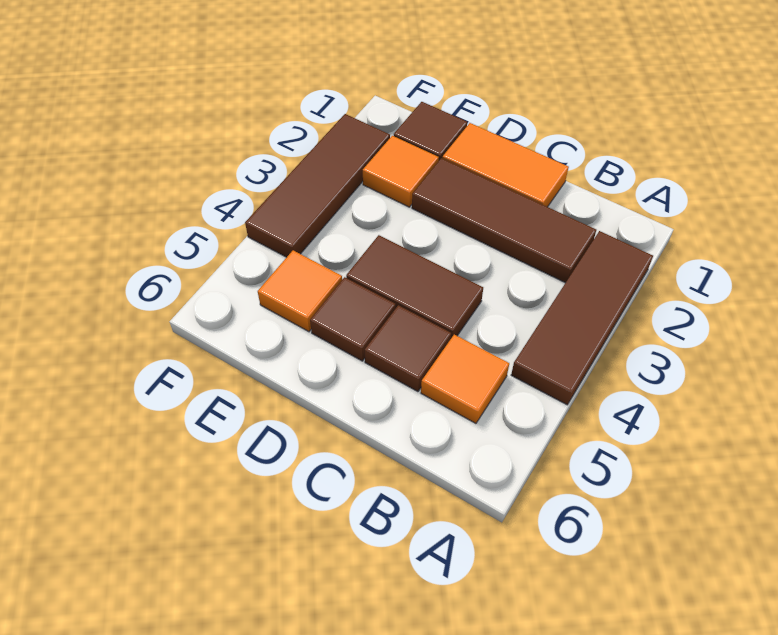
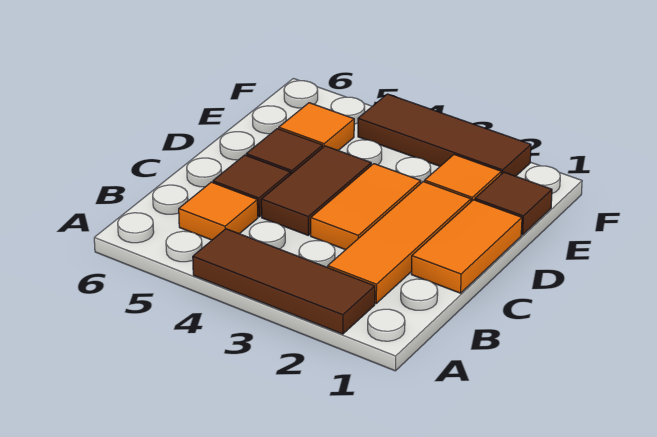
brown tile B2:D2 level 1 -> orange tile B2:D2 level 1
none -> orange tile C3:D3 level 1

